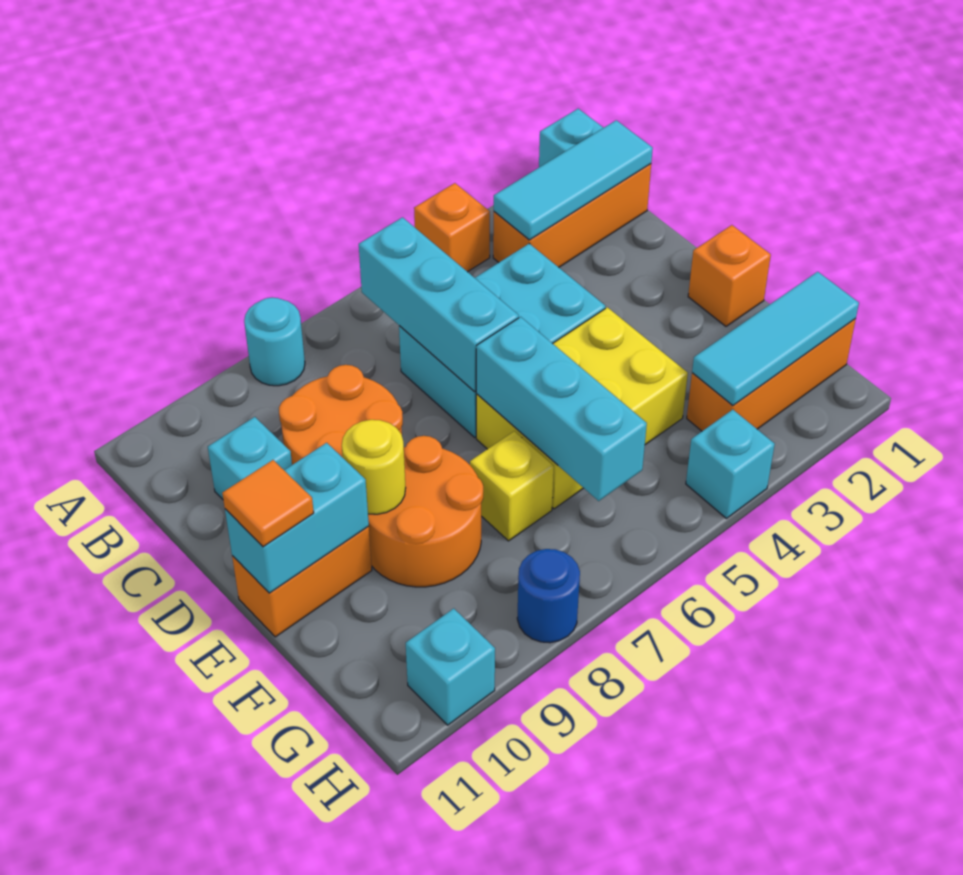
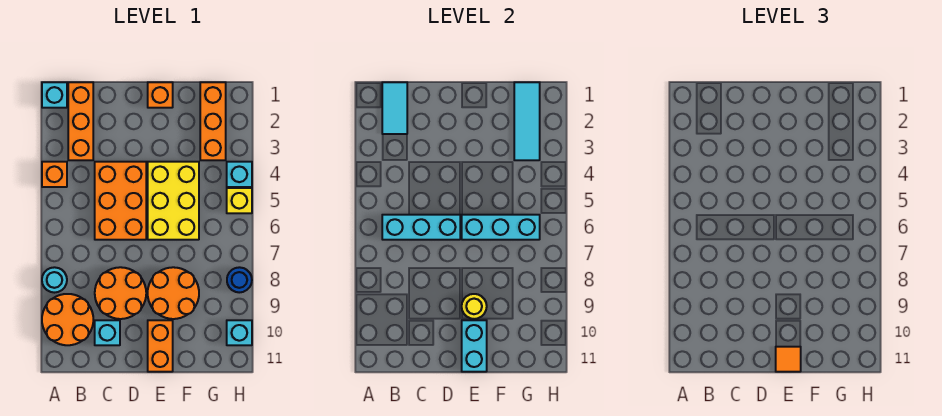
none -> orange round brick A9:B10 level 1
cyan tile B1:B3 level 2 -> cyan tile B1:B2 level 2
cyan brick C4:D6 level 1 -> orange brick C4:D6 level 1
yellow brick F7 level 1 -> yellow brick H5 level 1

